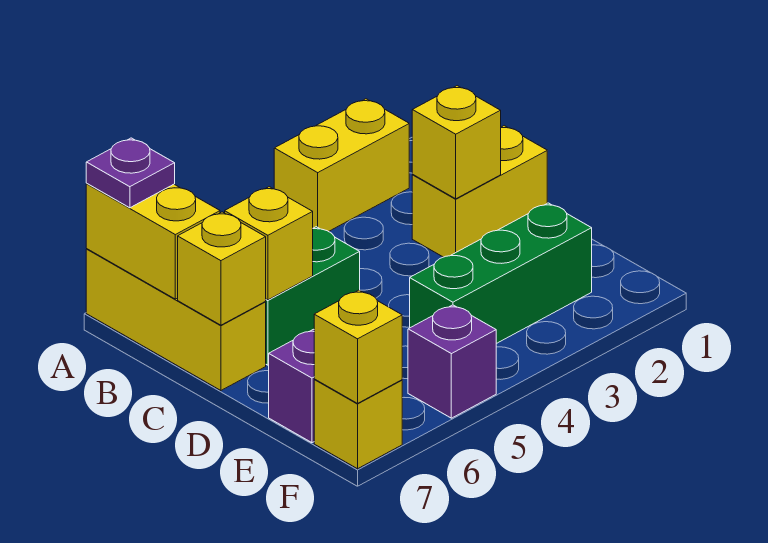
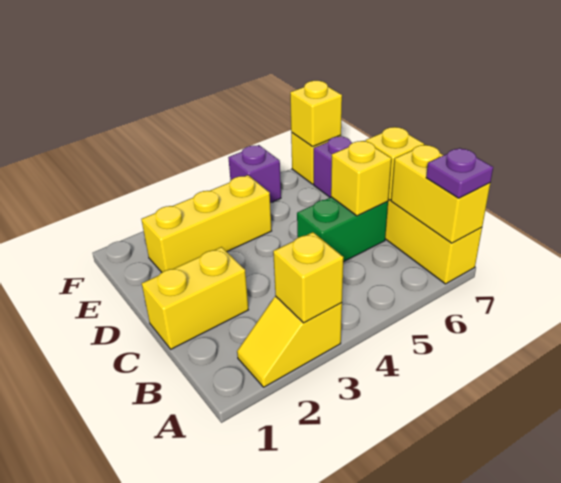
yellow brick A2:A3 level 1 -> yellow slope A2:A3 level 1 top 3
yellow brick C2 level 2 -> yellow brick A3 level 2
green brick E2:E4 level 1 -> yellow brick E2:E4 level 1

